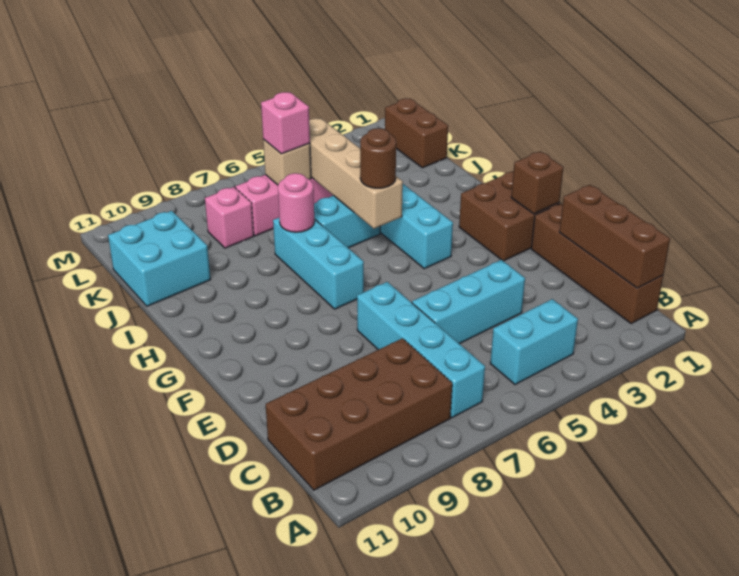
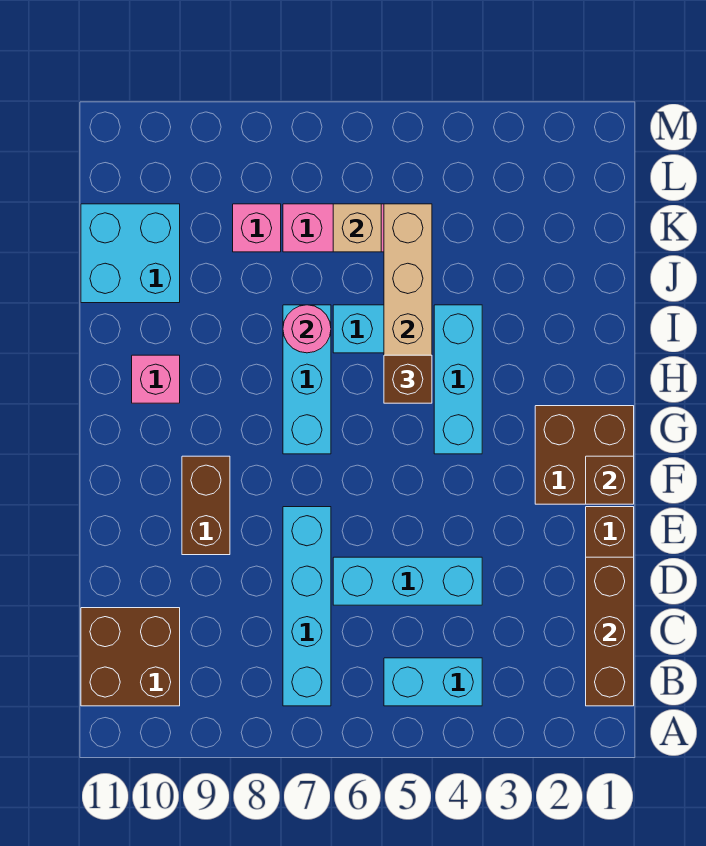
brown brick B8:C11 level 1 -> brown brick B10:C11 level 1
brown round brick H5 level 3 -> brown brick H5 level 3
brown brick K1:L1 level 1 -> brown brick E9:F9 level 1
pink brick K6 level 3 -> pink brick H10 level 1

